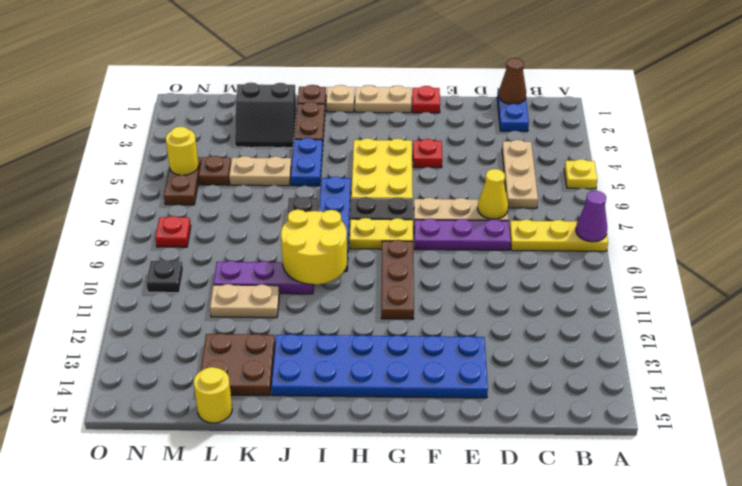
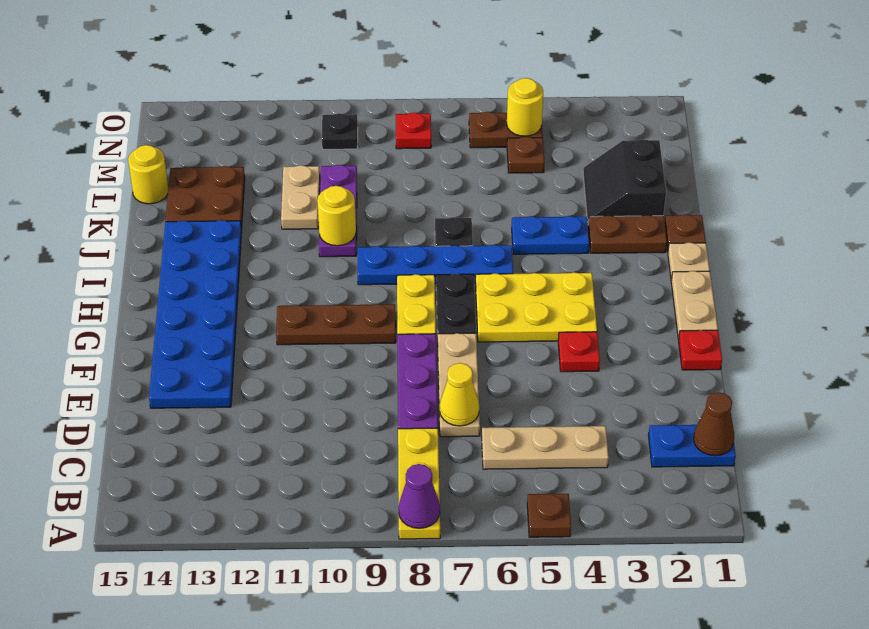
yellow plate A5 level 1 -> brown plate A5 level 1
yellow round brick I9:J10 level 2 -> yellow round brick J10 level 2
tan plate K5:L5 level 1 -> none

